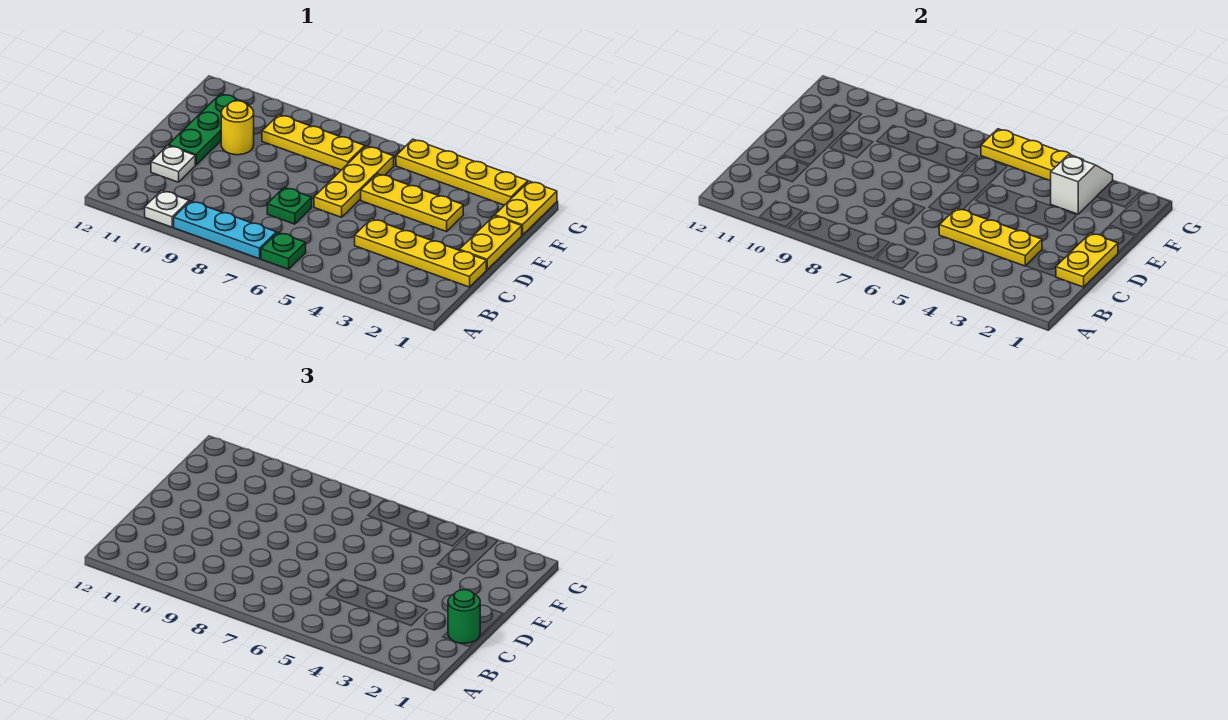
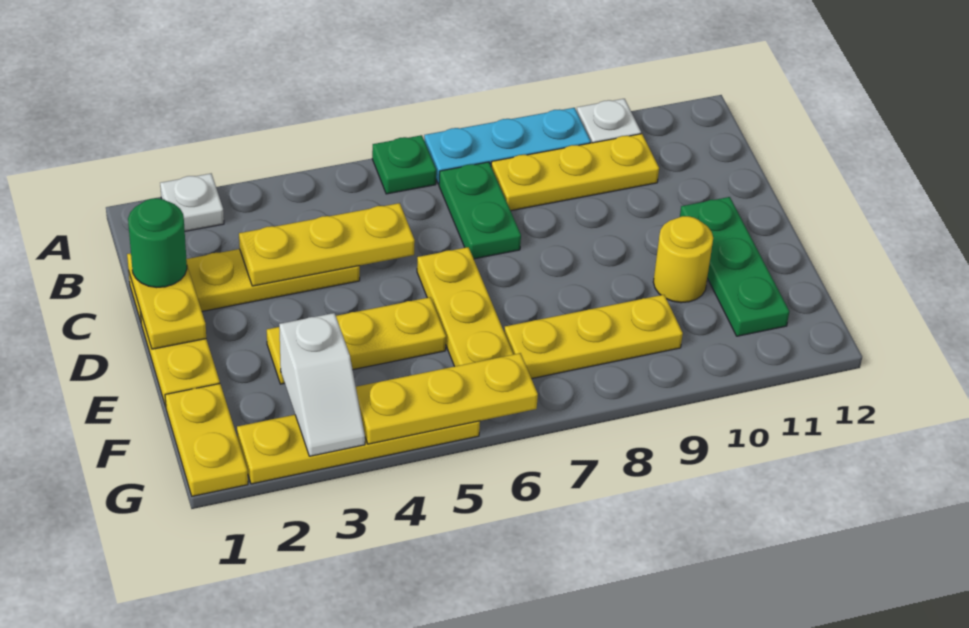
none -> yellow plate B8:B10 level 1
green plate C7 level 1 -> green plate B7:C7 level 1
white plate C11 level 1 -> white plate A2 level 1

